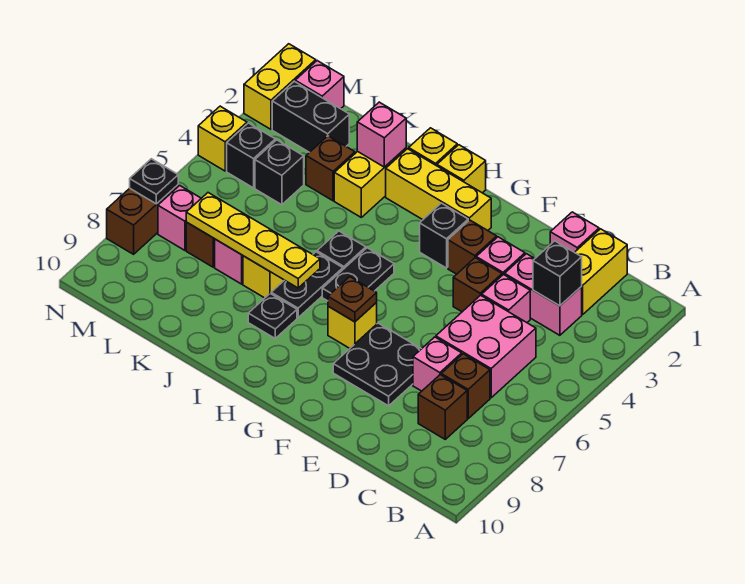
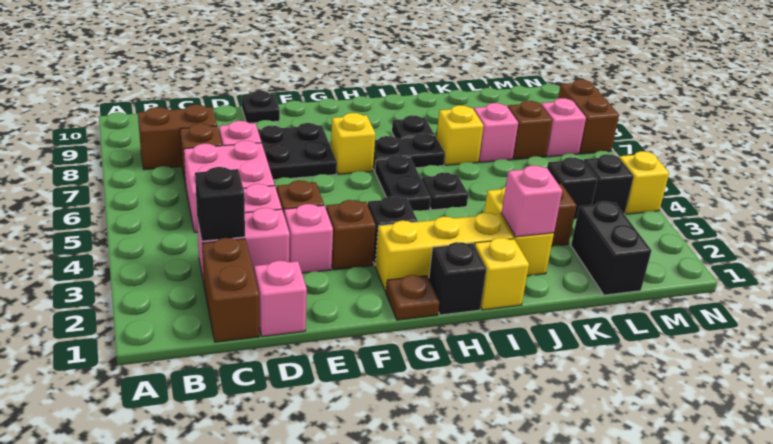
yellow brick C1:C2 level 1 -> brown brick C1:C2 level 1
brown brick C8 level 1 -> brown brick B8:C8 level 1
brown plate G7 level 2 -> brown plate G1 level 1
yellow brick H1 level 1 -> black brick H1 level 1
black plate I6:I7 level 1 -> black plate H7:I7 level 1
yellow plate I7:L7 level 2 -> none
black brick L2:M2 level 1 -> black brick L1:L2 level 1
pink brick M1 level 1 -> none
yellow brick N1:N2 level 1 -> none
black plate N7 level 2 -> black plate E10 level 1

